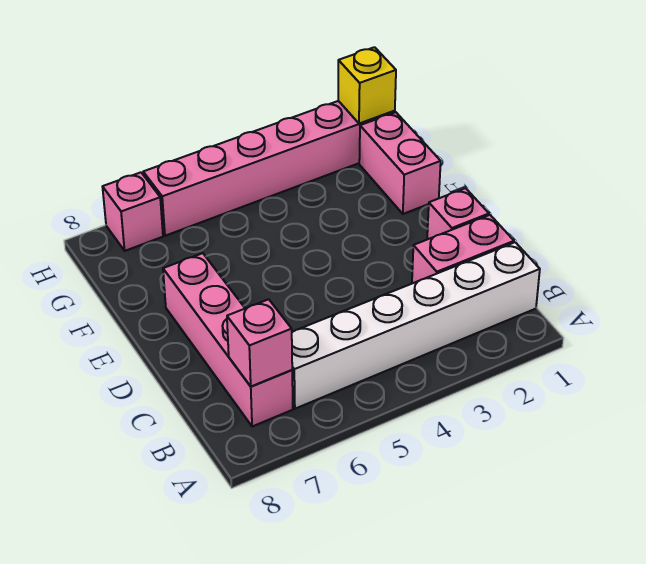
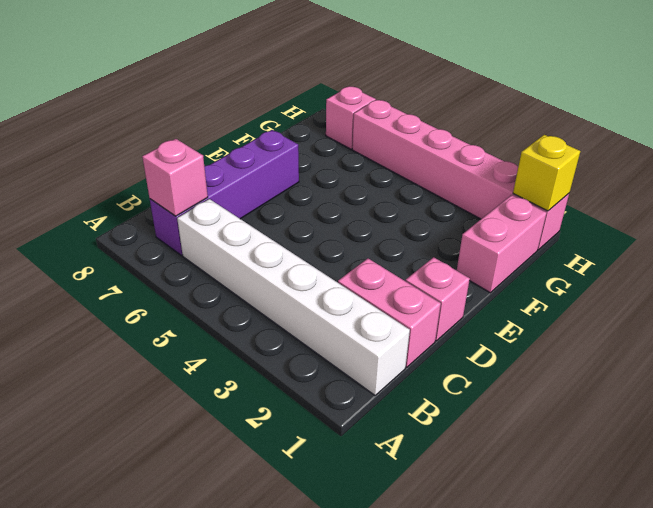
pink brick B7:E7 level 1 -> purple brick B7:E7 level 1

